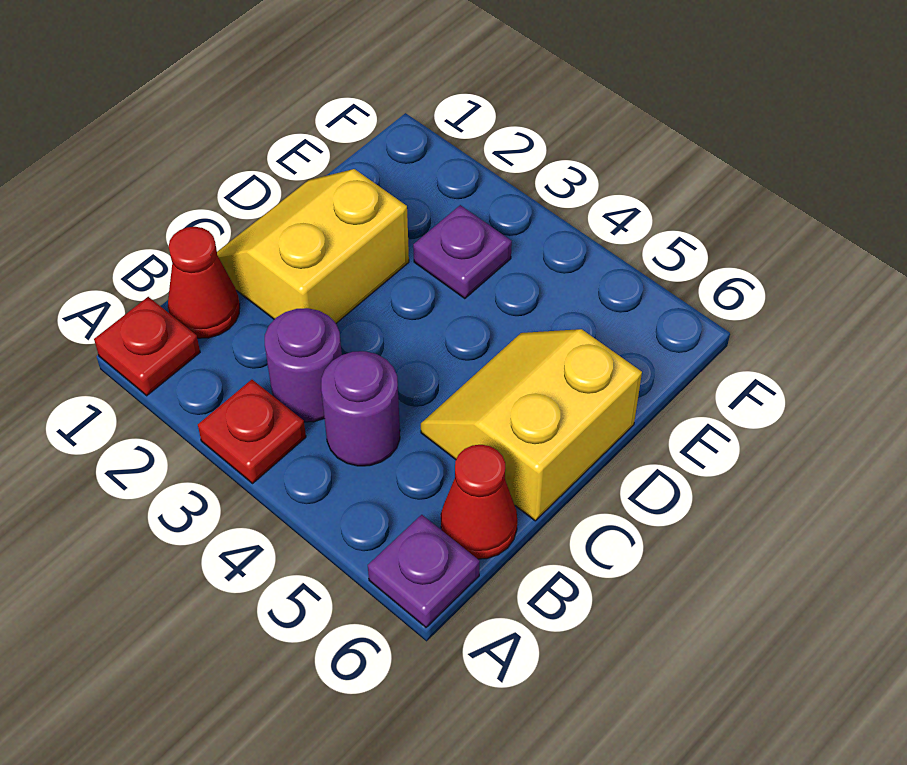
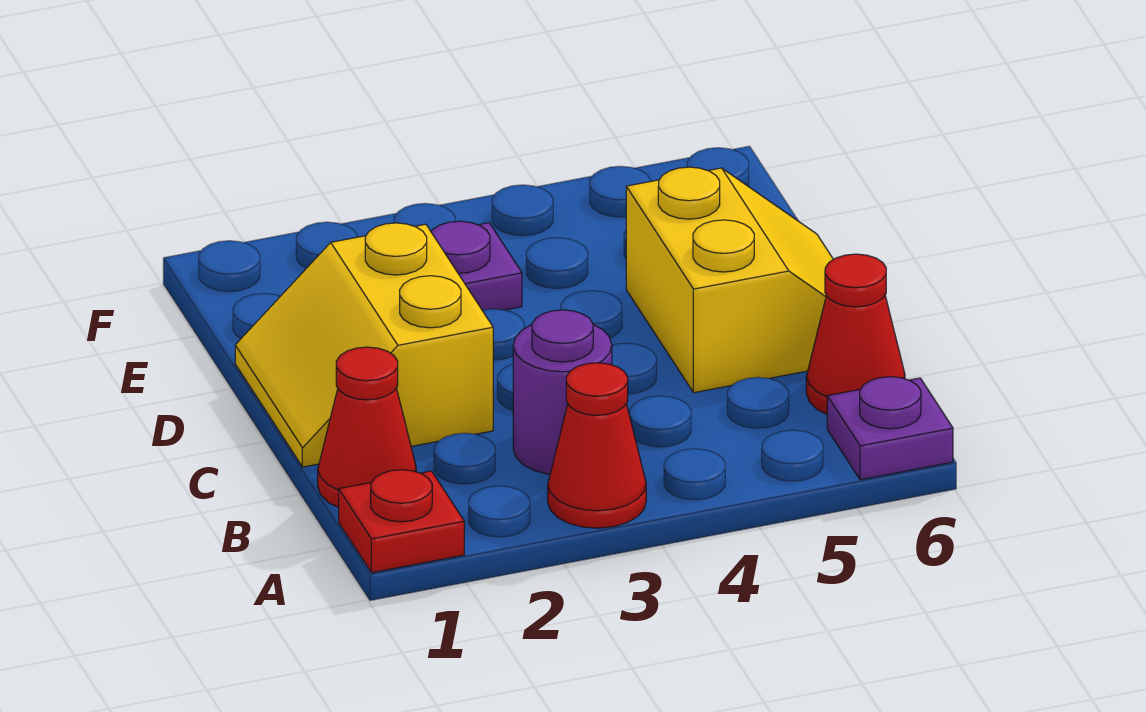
red plate A3 level 1 -> red cone A3 level 1
purple round brick B4 level 1 -> none
yellow slope C5:D6 level 1 top 6 -> yellow slope C5:D6 level 1 top 5

